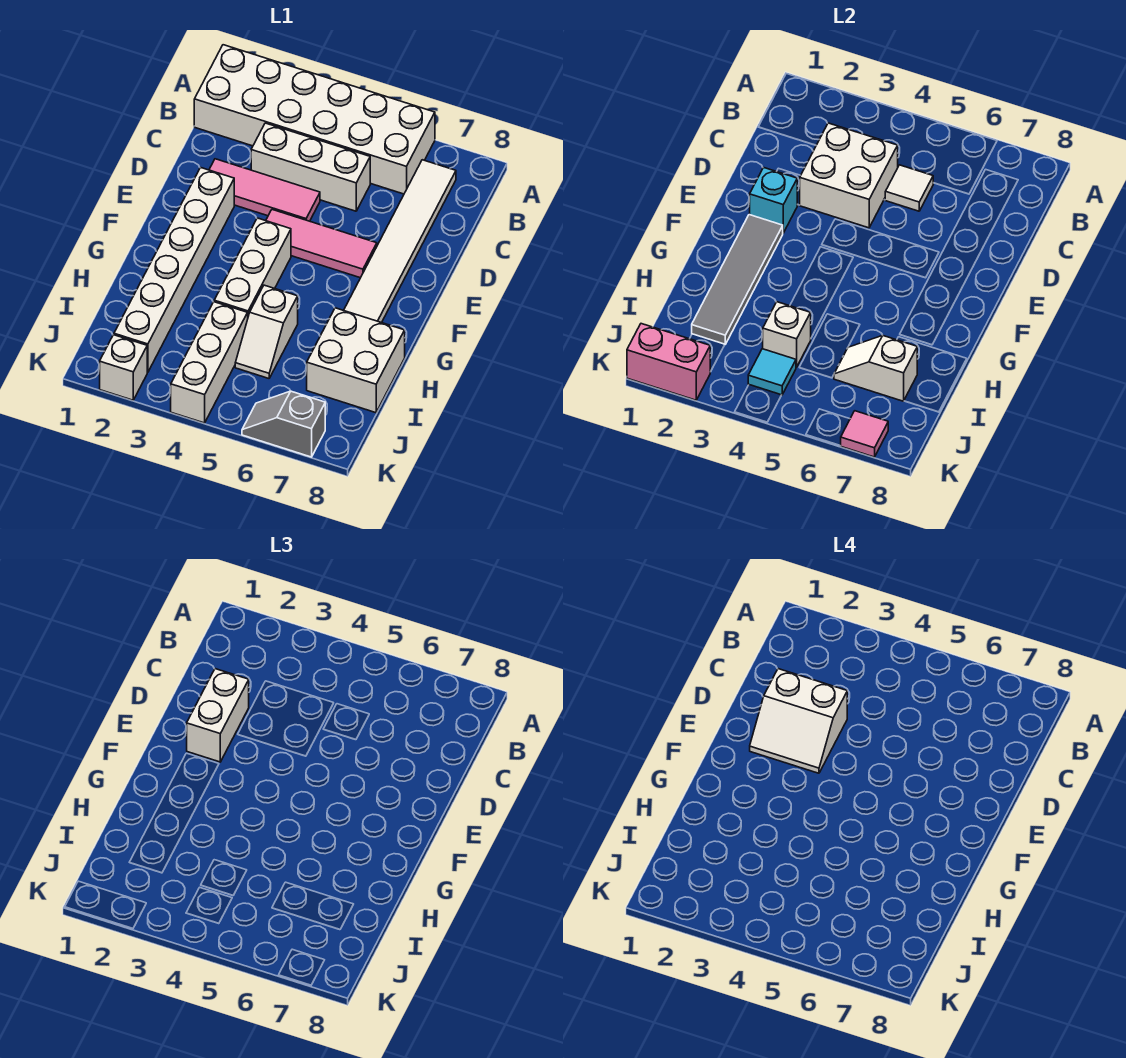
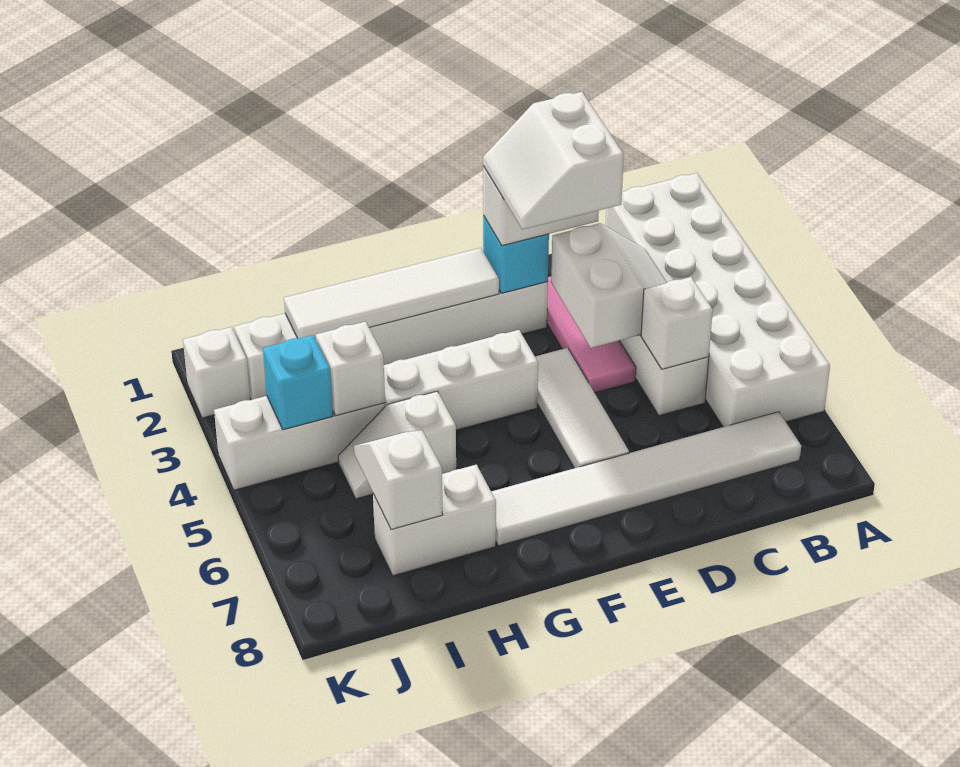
white brick C3:D4 level 2 -> white slope C3:D4 level 2 top D
white tile C5 level 2 -> white brick C5 level 2
pink tile E4:E6 level 1 -> white tile E4:E6 level 1
grey tile F2:I2 level 2 -> white tile F2:I2 level 2
white brick H7:I8 level 1 -> white brick H7:I7 level 1
cyan tile J4 level 2 -> cyan brick J4 level 2
pink brick K1:K2 level 2 -> none
grey slope K6:K7 level 1 top 7 -> none
pink tile K7 level 2 -> none

